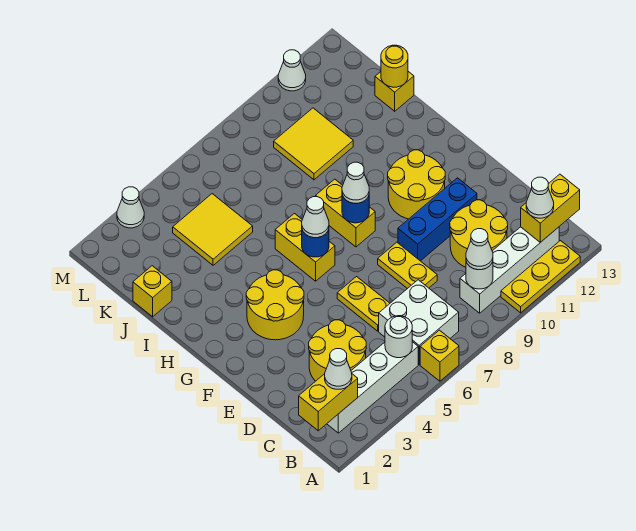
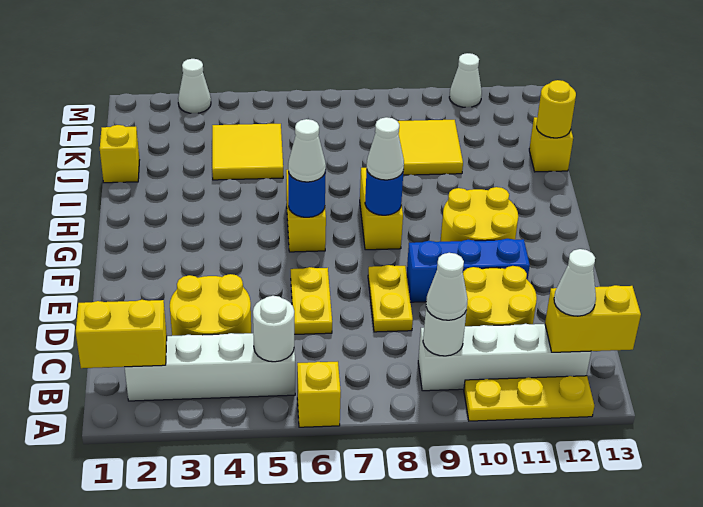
white cone B2 level 3 -> none
white brick B6:C7 level 1 -> none
yellow round brick F3:G4 level 1 -> none

